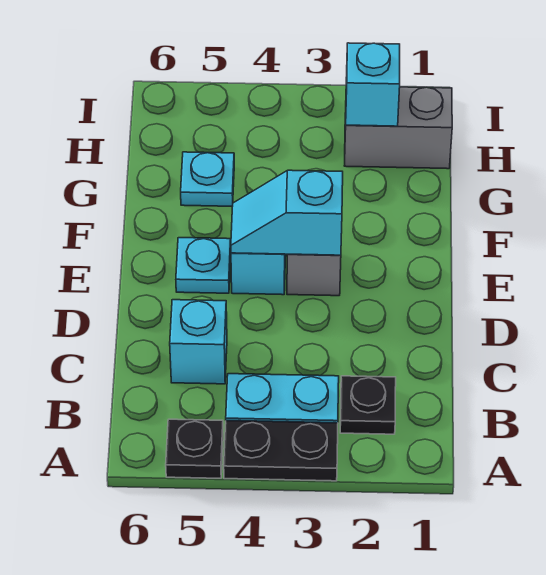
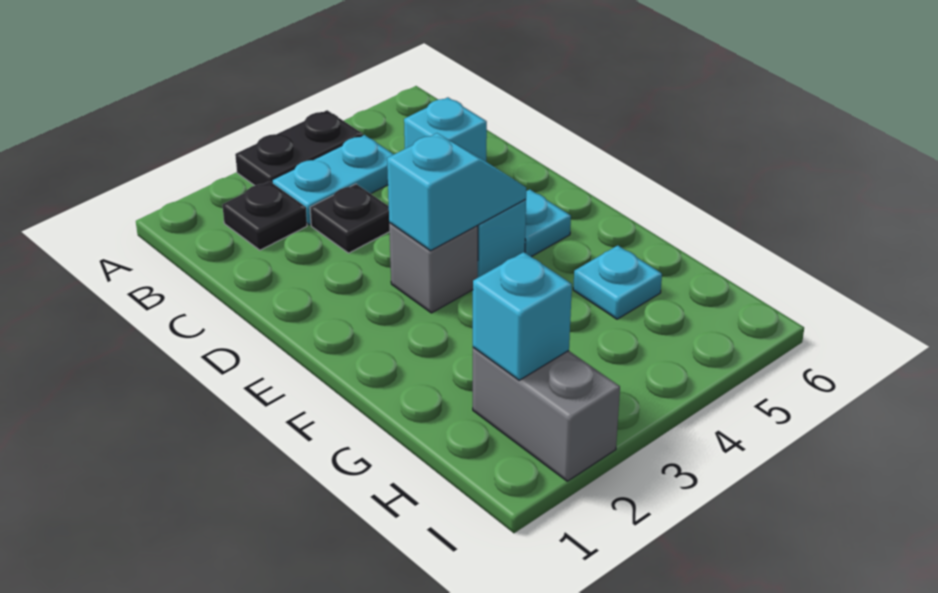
black plate A5 level 1 -> black plate C3 level 1
grey brick H1:H2 level 1 -> grey brick H2:I2 level 1

